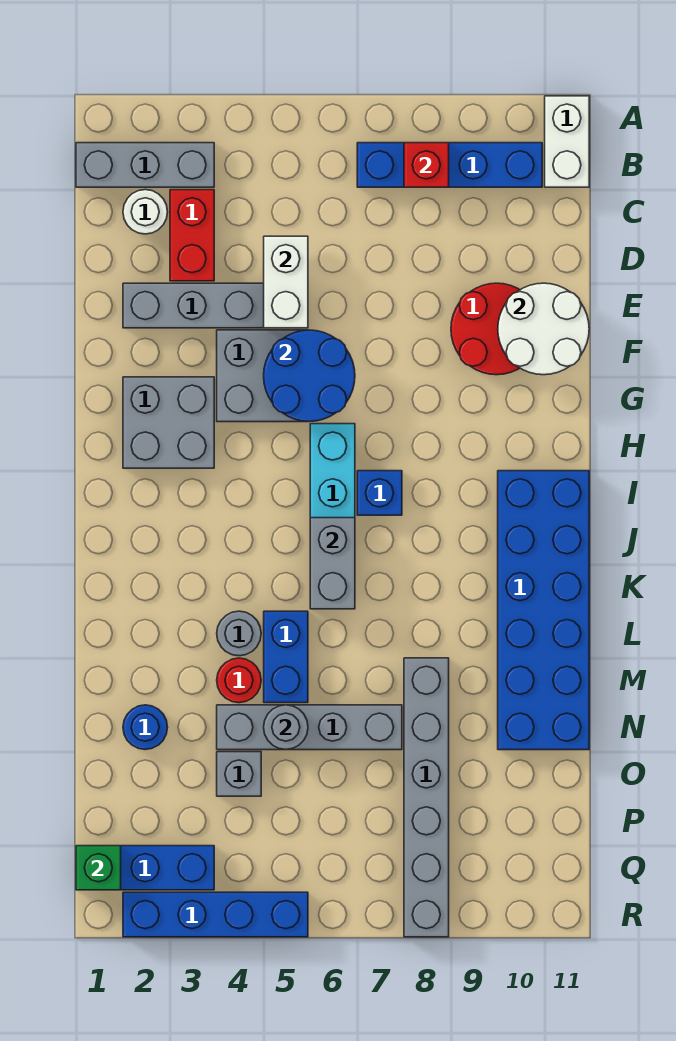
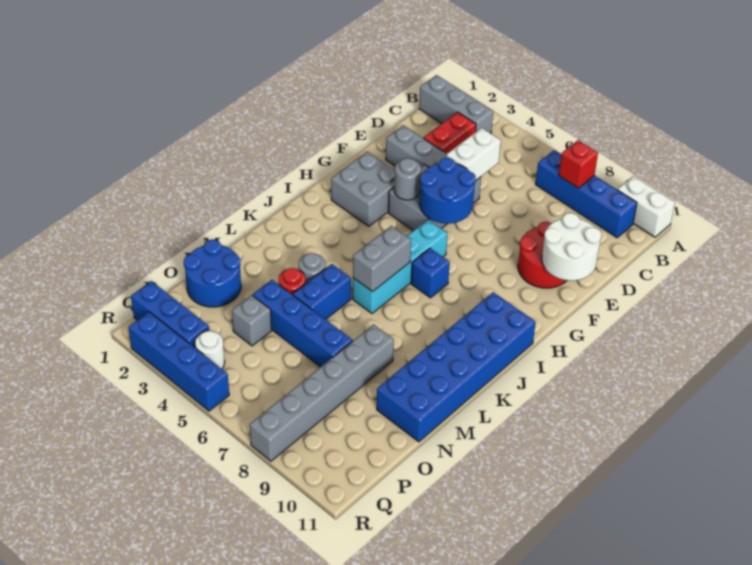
white brick A11:B11 level 1 -> white brick A10:A11 level 1
white round brick C2 level 1 -> white round brick Q4 level 1
blue round brick N2 level 1 -> blue round brick N1:O2 level 1
grey brick N4:N7 level 1 -> blue brick N4:N7 level 1
grey round brick N5 level 2 -> grey round brick G4 level 2
green brick Q1 level 2 -> none

